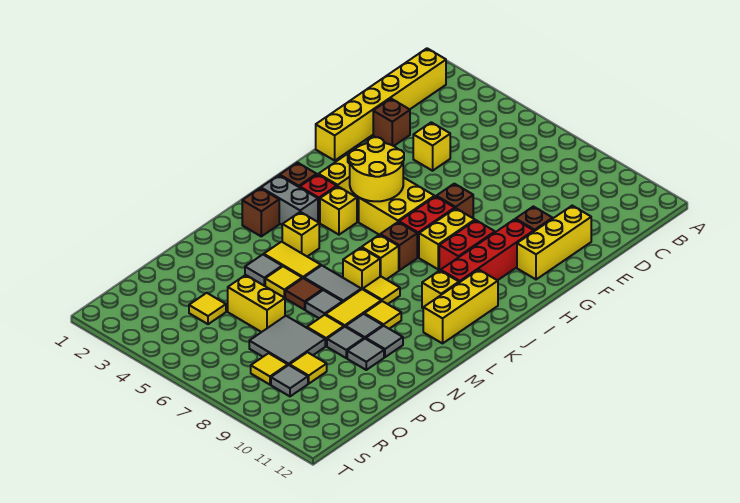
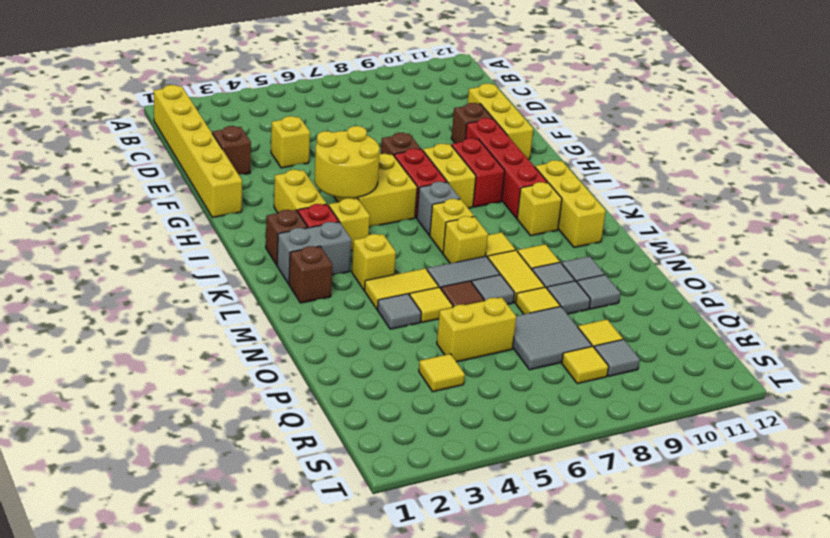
brown brick J7 level 1 -> grey brick J7 level 1

